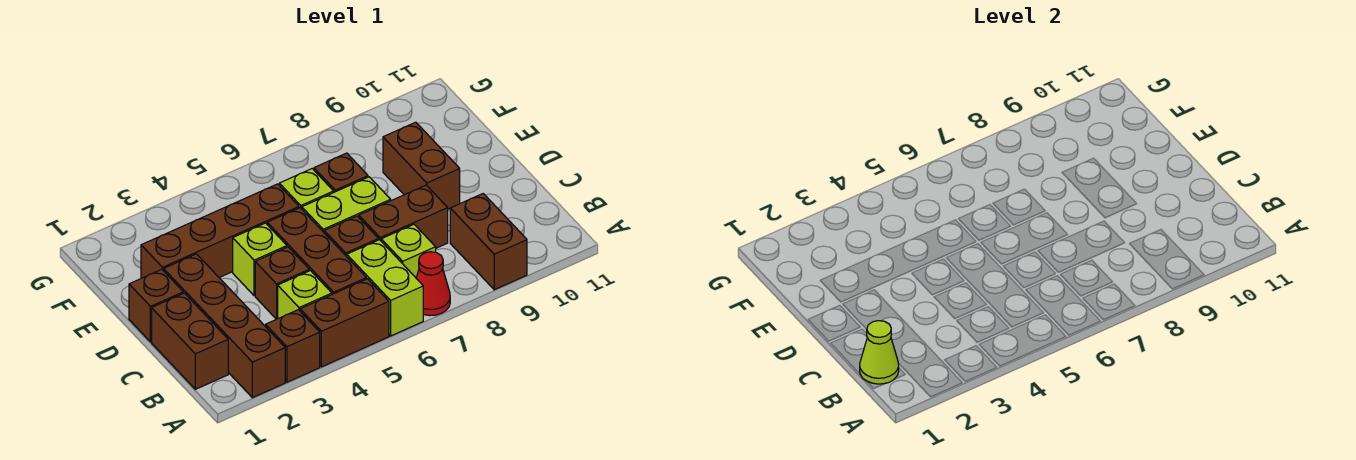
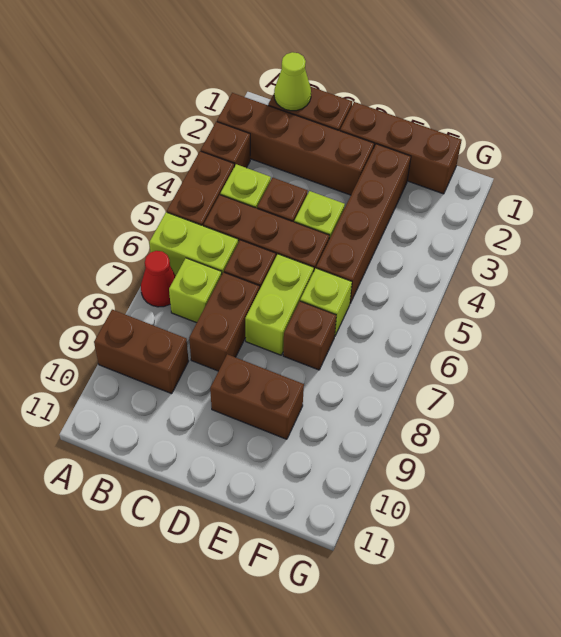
brown brick D1 level 1 -> brown brick D1:F1 level 1

